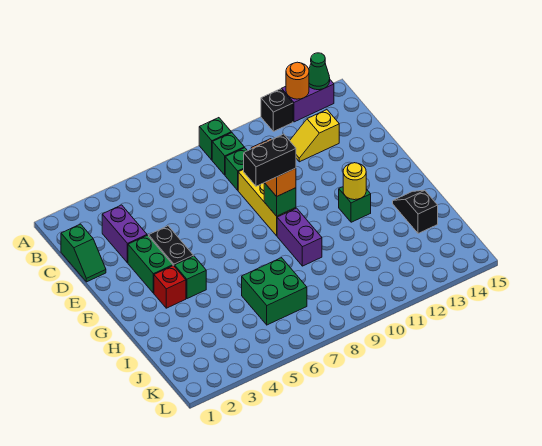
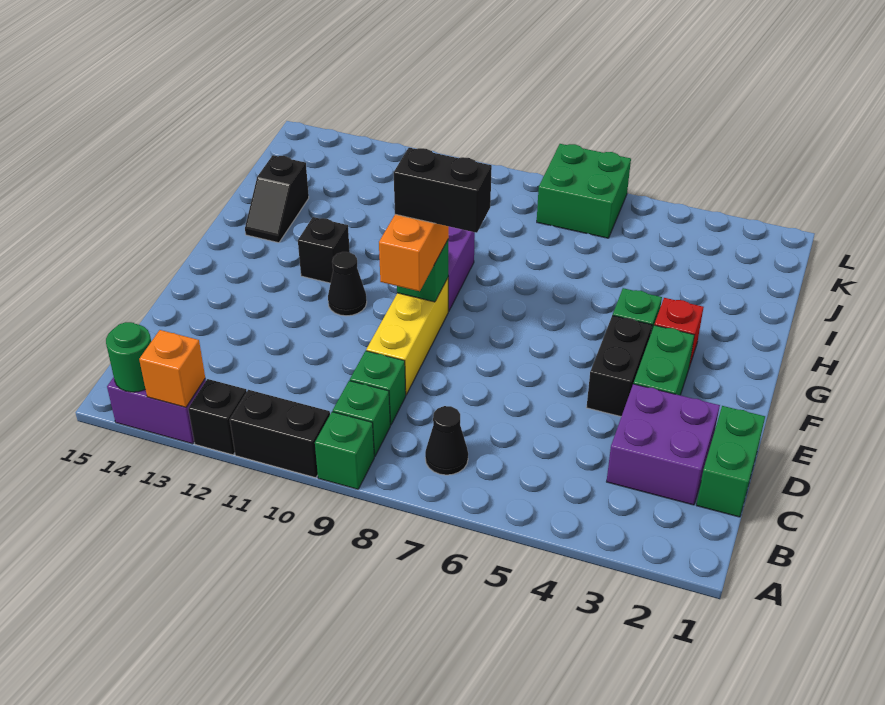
none -> black brick A10:A11 level 1
orange round brick A13 level 2 -> orange brick A13 level 2
green cone A14 level 2 -> green round brick A14 level 2
none -> black cone B7 level 1
green slope C1:D1 level 1 top C -> green brick C1:D1 level 1
purple brick C3:D3 level 1 -> purple brick C2:D3 level 1
yellow slope C12:C13 level 1 top 13 -> none
none -> black cone F11 level 1
green brick G12 level 1 -> black brick G12 level 1
yellow round brick G12 level 2 -> none
green brick I6:J7 level 1 -> green brick K6:L7 level 1

